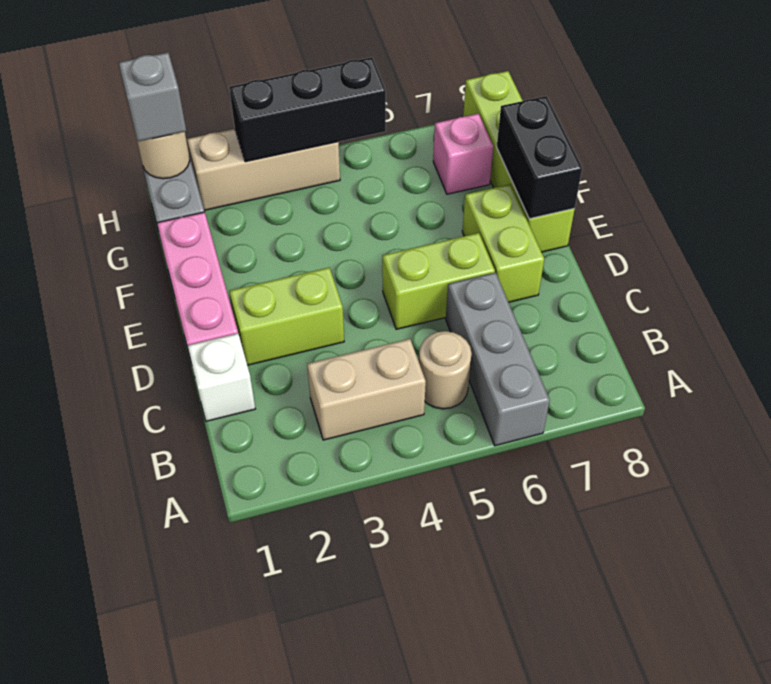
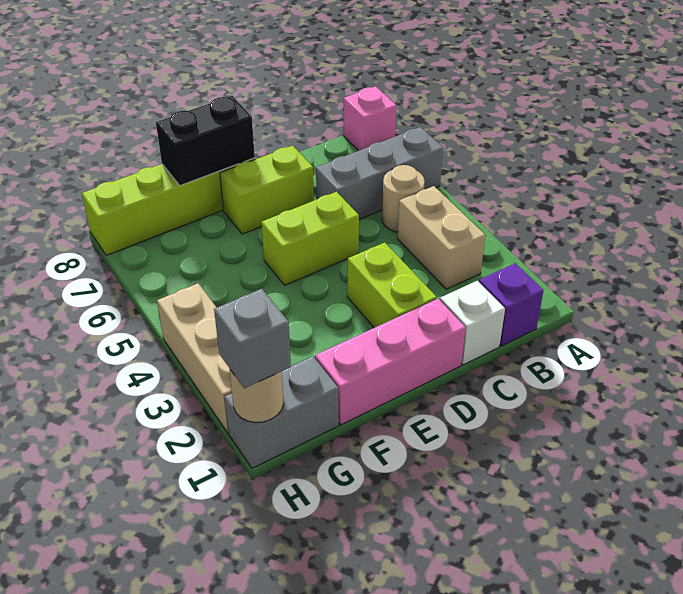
none -> purple brick B1 level 1
lime brick D5:D6 level 1 -> lime brick D5:E5 level 1
pink brick G7 level 1 -> pink brick A8 level 1
black brick H3:H5 level 2 -> none

